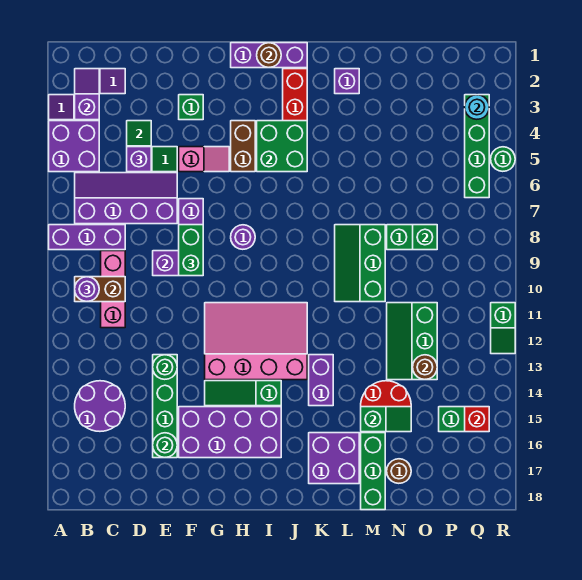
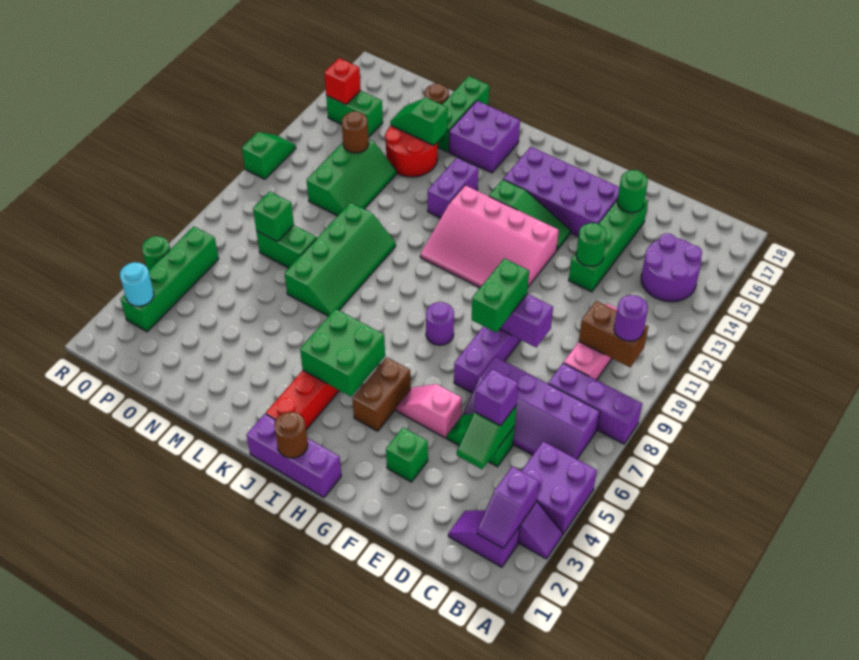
purple brick L2 level 1 -> none
green slope L8:M10 level 1 top M -> green slope L7:M10 level 1 top M

